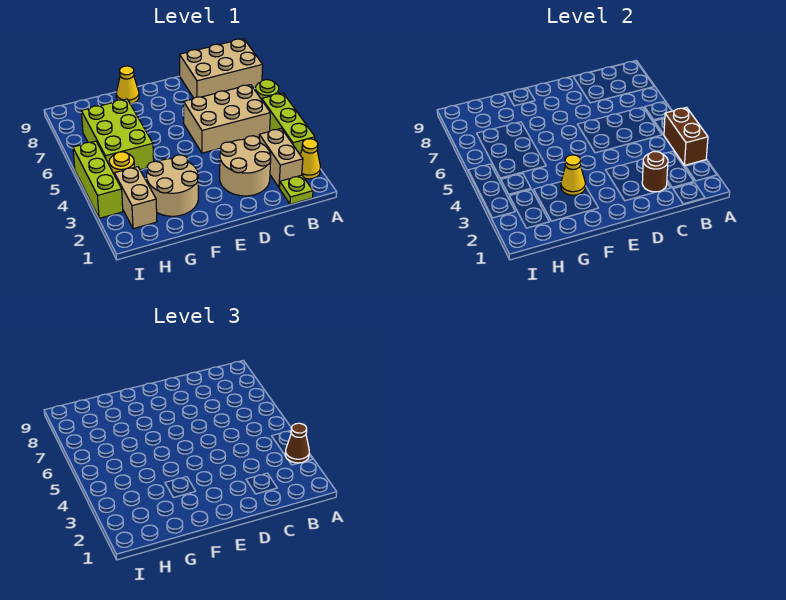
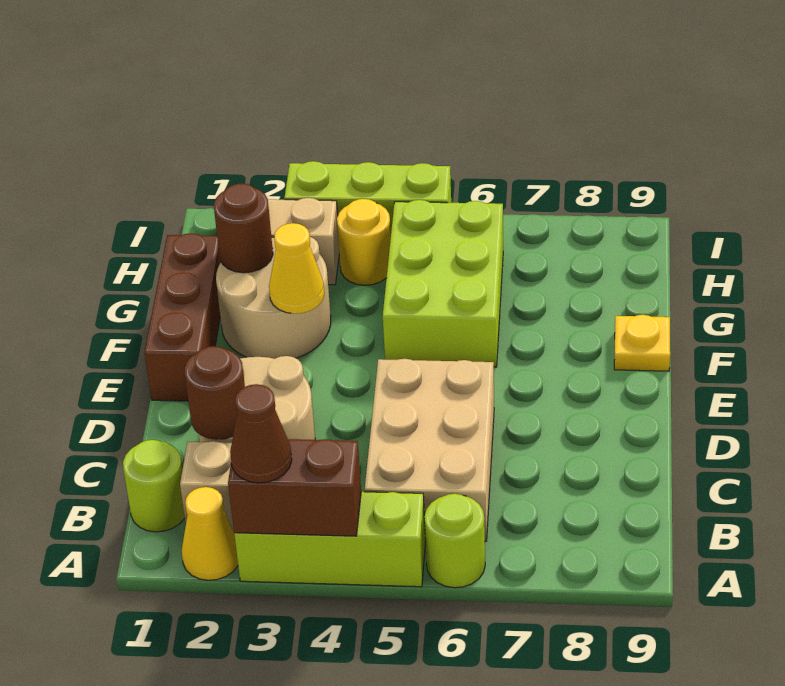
tan brick A8:C9 level 1 -> none
lime plate B1 level 1 -> lime round brick B1 level 1
none -> brown brick E1:G1 level 1
yellow cone F9 level 1 -> yellow plate F9 level 1
none -> brown round brick G2 level 2
lime brick G5:H7 level 1 -> lime brick F5:H6 level 1

